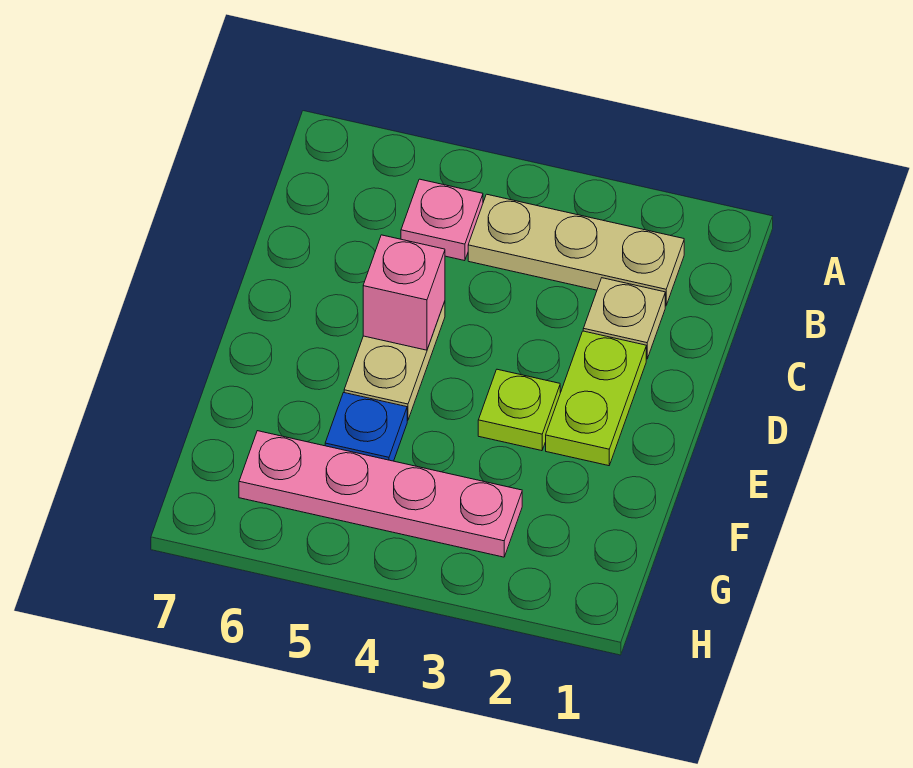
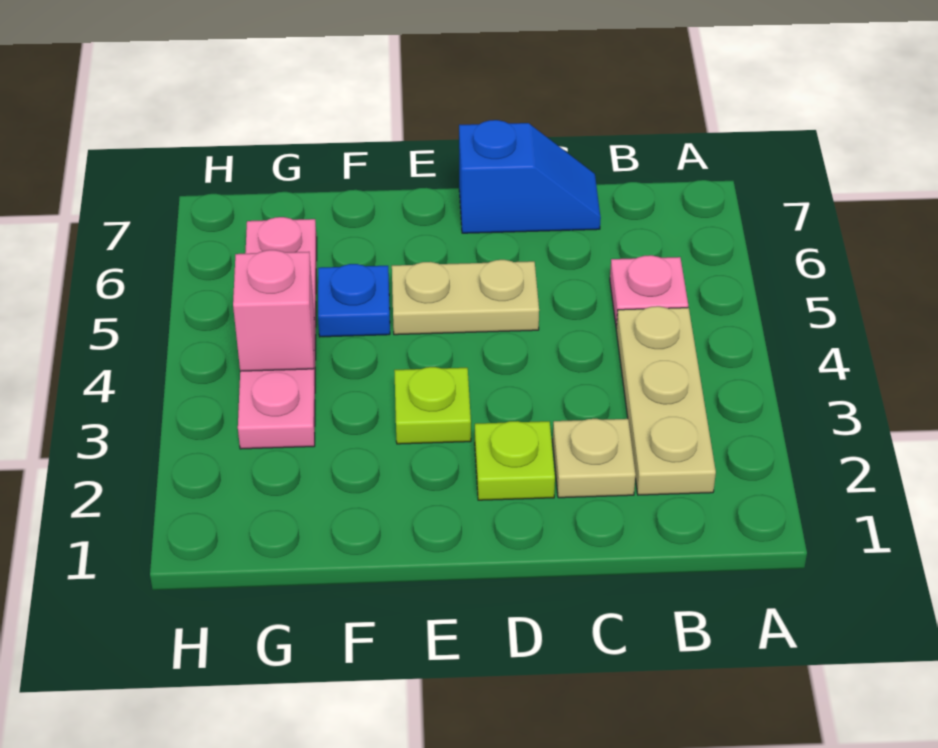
none -> blue slope C7:D7 level 1 top D
lime plate D2:E2 level 1 -> lime plate D2 level 1
pink brick D5 level 2 -> pink brick G4 level 2

